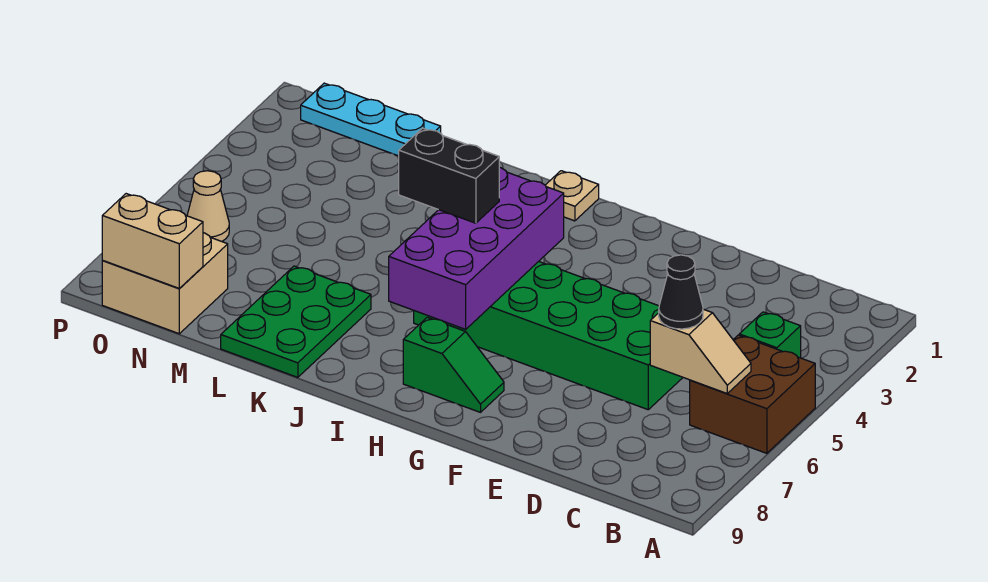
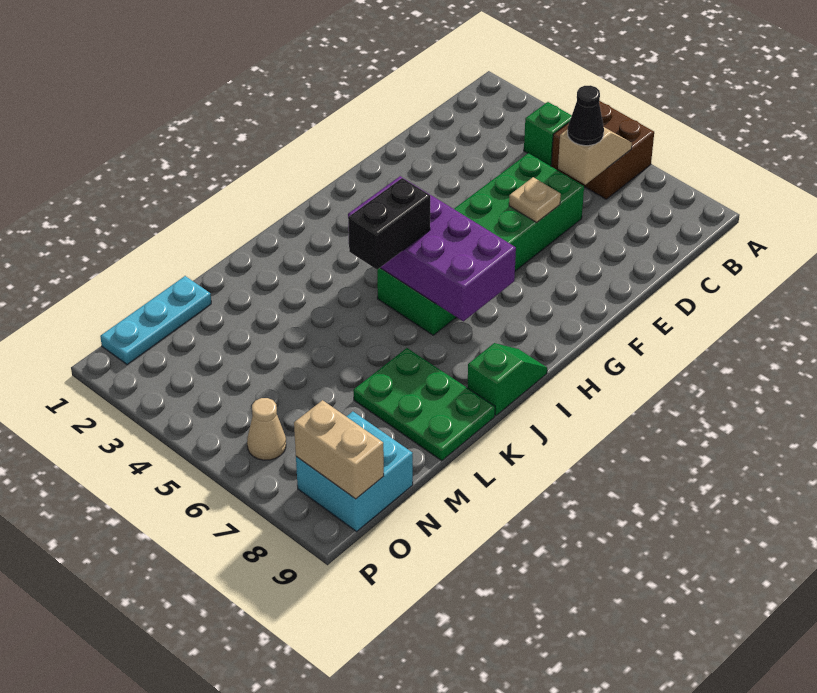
green slope G8:H8 level 1 top H -> green slope I9:J9 level 1 top J
tan plate I1 level 1 -> tan plate E6 level 2
tan brick N8:O9 level 1 -> cyan brick N8:O9 level 1
tan brick N9:O9 level 2 -> tan brick O8:O9 level 2

